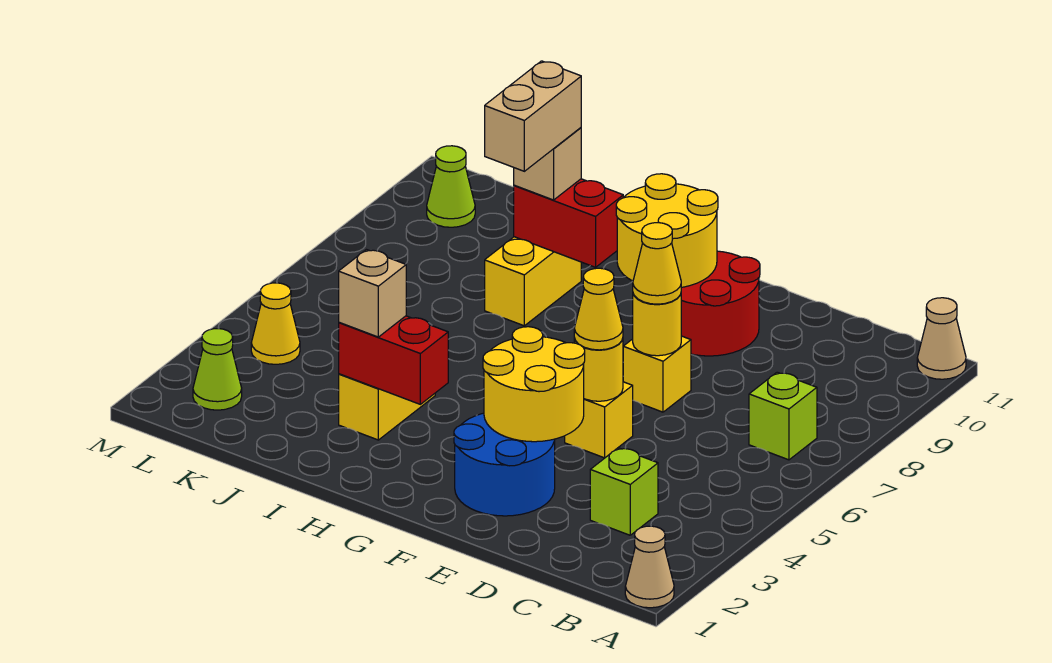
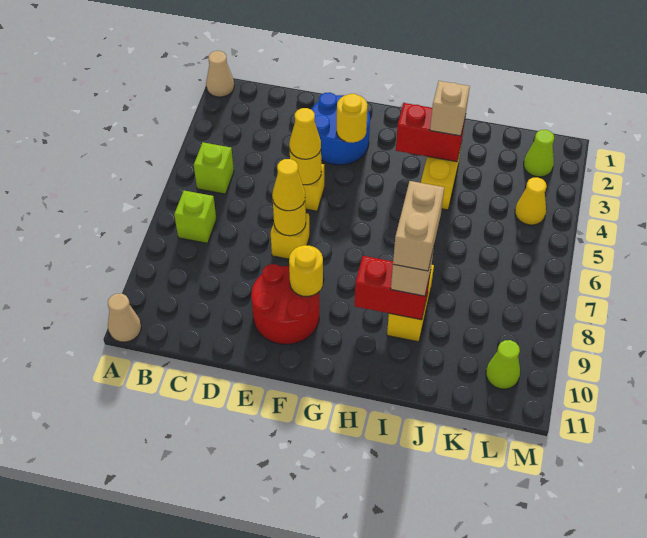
lime brick C3 level 1 -> lime brick B5 level 1
yellow round brick E3:F4 level 2 -> yellow round brick F3 level 2
yellow round brick F9:G10 level 2 -> yellow round brick F9 level 2

